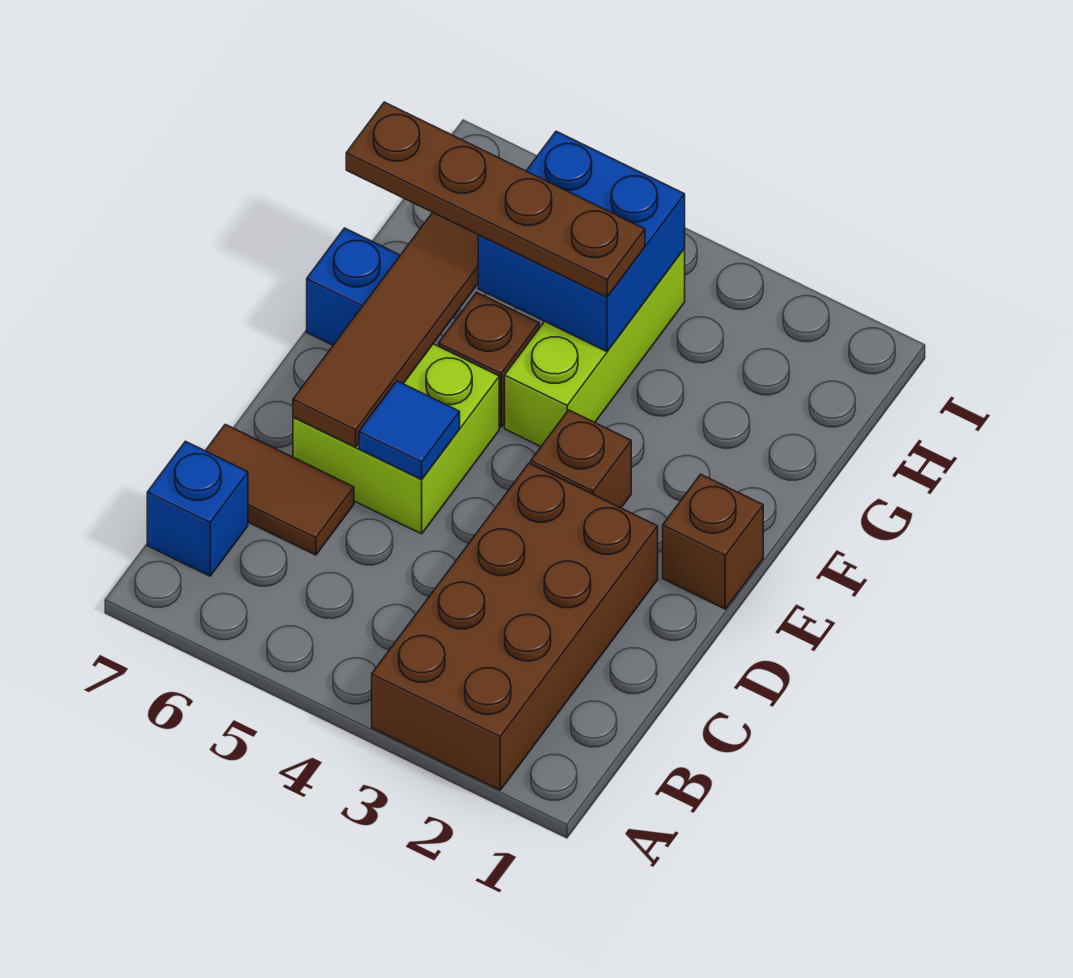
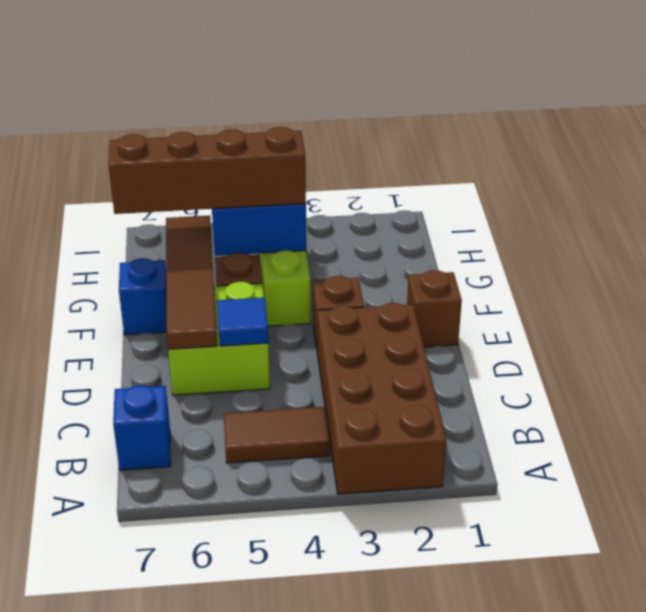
brown tile C6:C7 level 1 -> brown tile B4:B5 level 1
brown plate G4:G7 level 3 -> brown brick G4:G7 level 3

